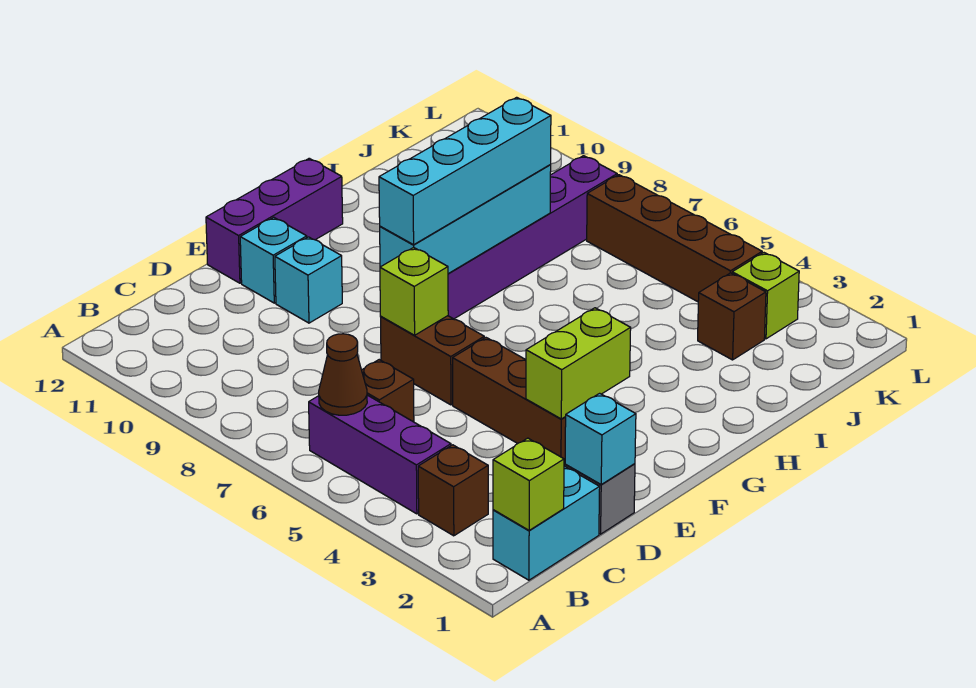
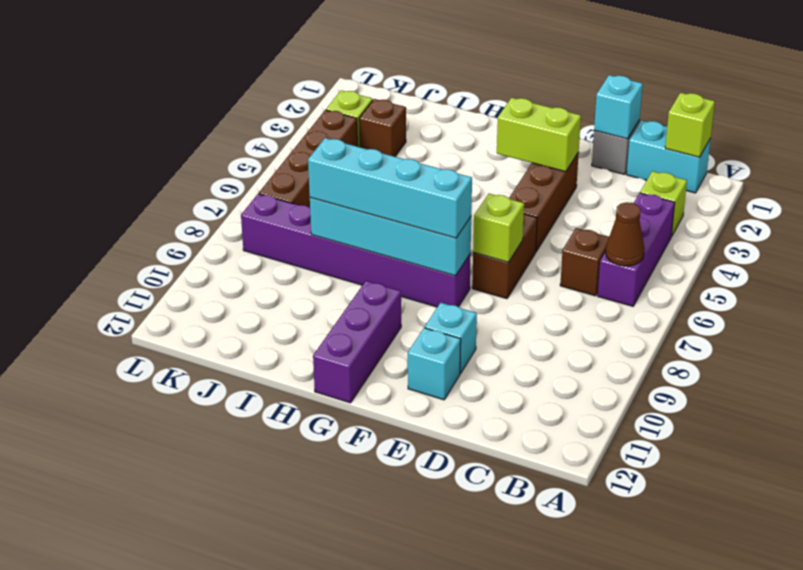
brown brick B3 level 1 -> lime brick B3 level 1
purple brick E12:G12 level 1 -> purple brick G10:G12 level 1

